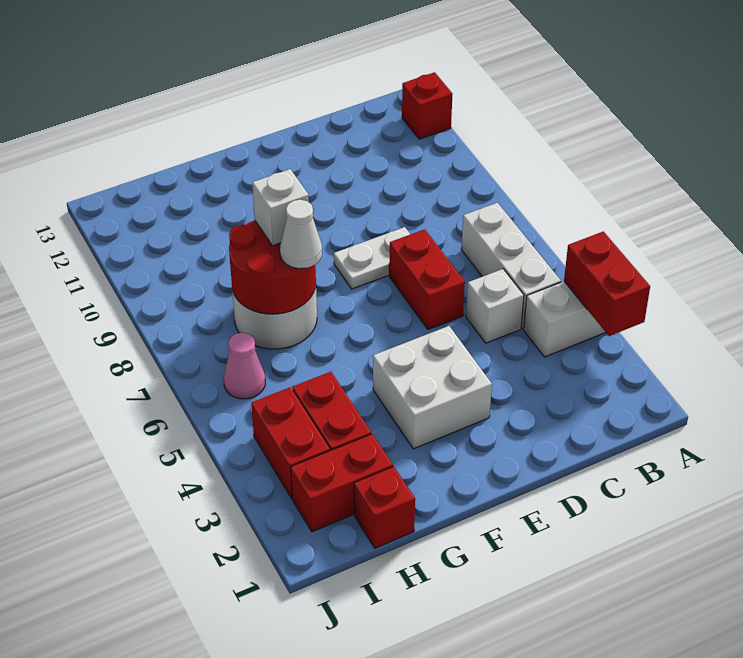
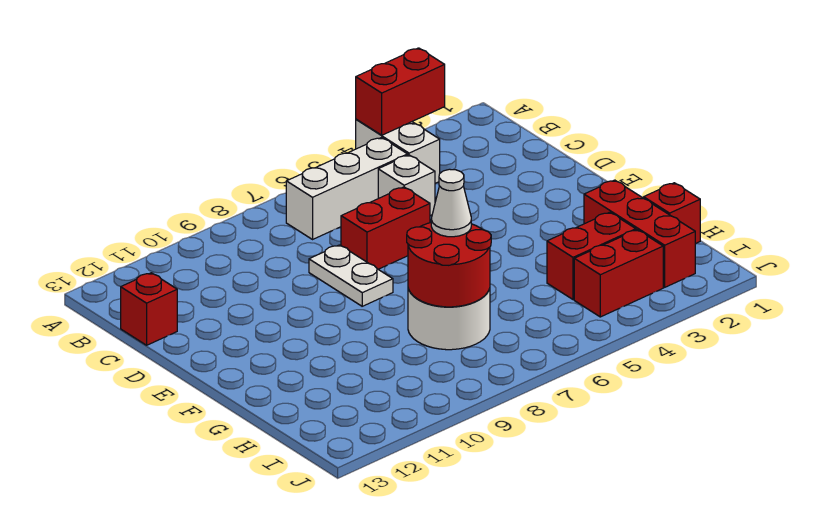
red brick A12 level 1 -> red brick C13 level 1
white brick E3:F4 level 1 -> none
white brick G8 level 3 -> none
red brick H2:I2 level 1 -> red brick G2:I2 level 1
pink cone I6 level 1 -> none

